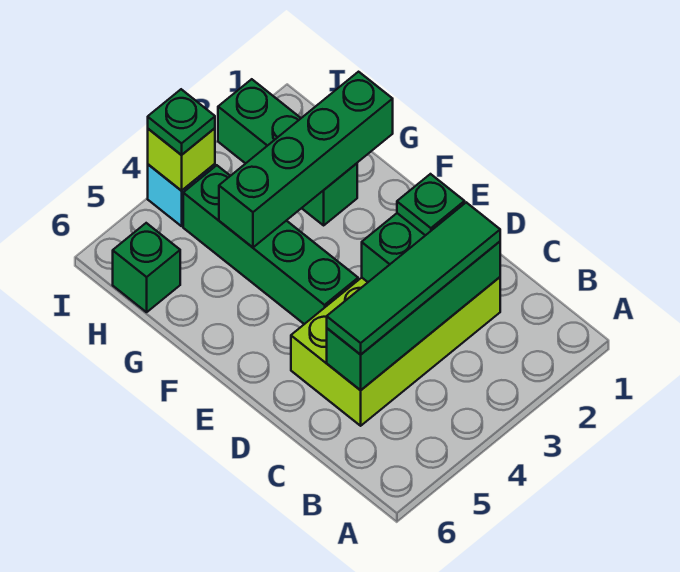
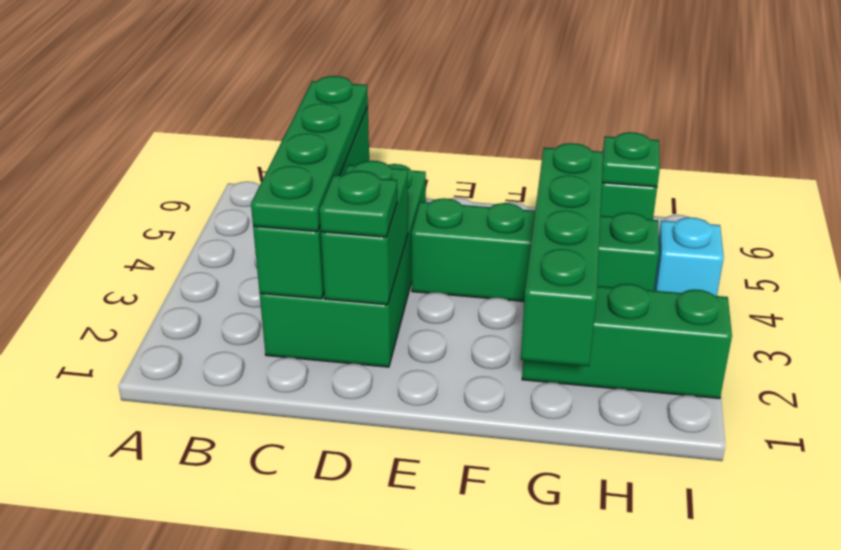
lime brick C2:D5 level 1 -> green brick C2:D5 level 1
green tile C2:C5 level 3 -> green plate C2:C5 level 3
lime brick I4 level 2 -> none
green plate I4 level 3 -> green plate H6 level 2

